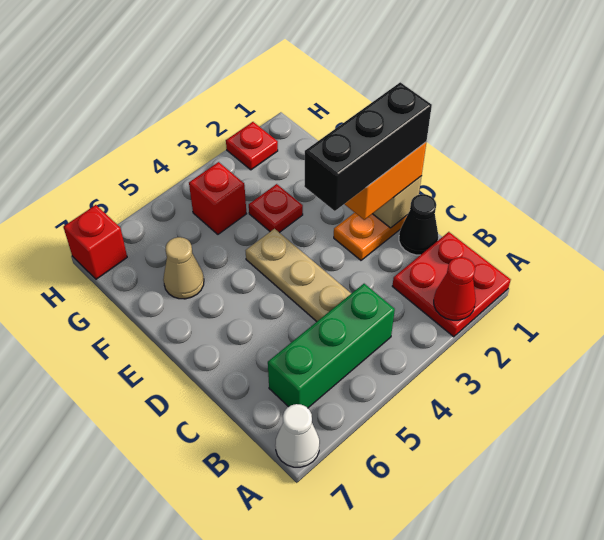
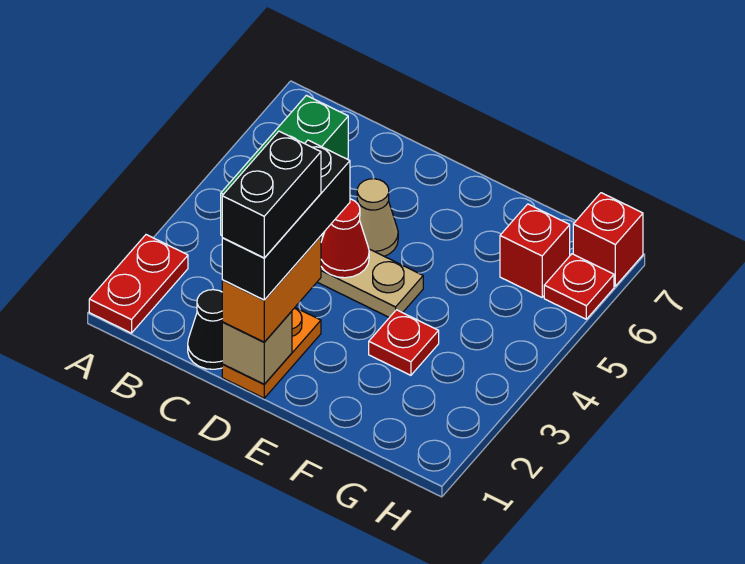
red plate A1:B2 level 1 -> red plate A1:A2 level 1
red cone A2 level 2 -> red cone D4 level 2
white cone A7 level 1 -> none
none -> black brick D1:D2 level 5
tan cone F6 level 1 -> tan cone D5 level 1
red brick G4 level 1 -> red brick G6 level 1
red plate H2 level 1 -> red plate H6 level 1

